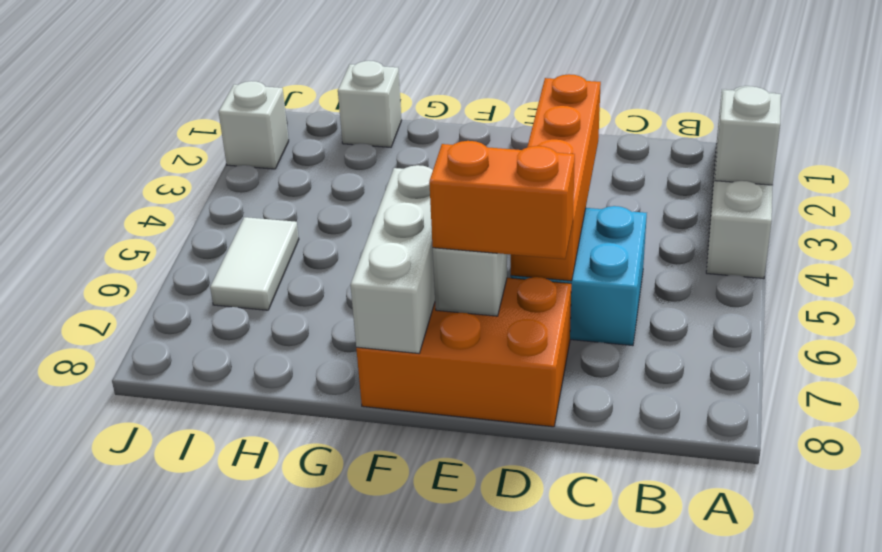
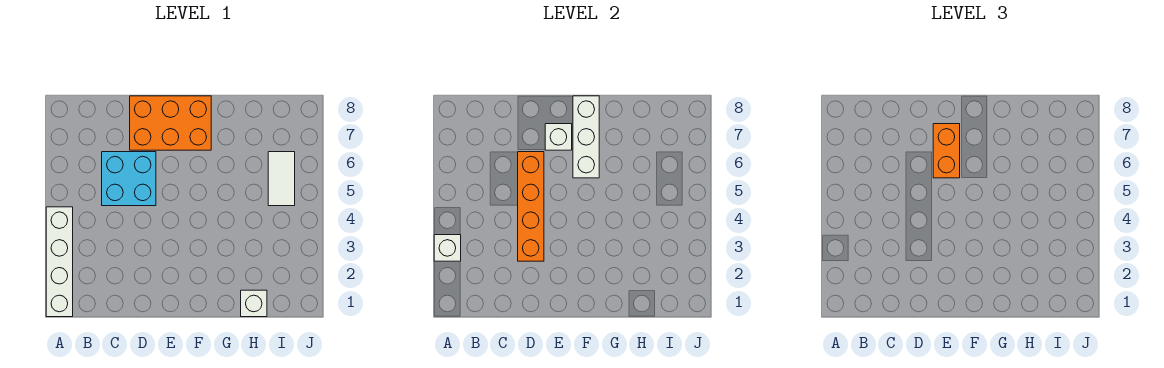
orange brick D7:E7 level 3 -> orange brick E6:E7 level 3
white brick J2 level 1 -> none

